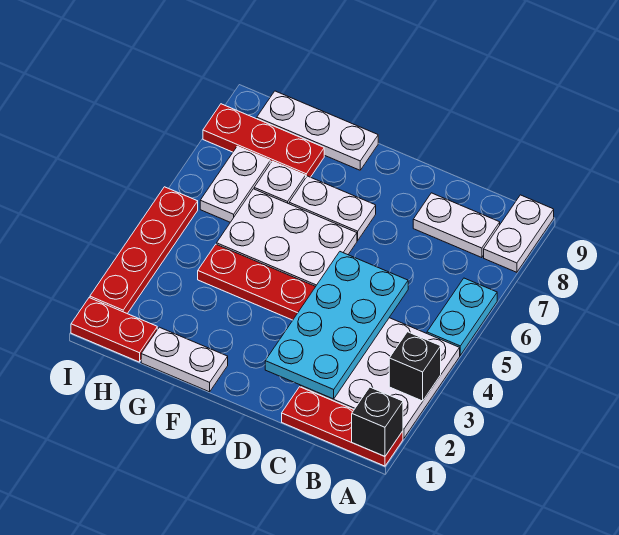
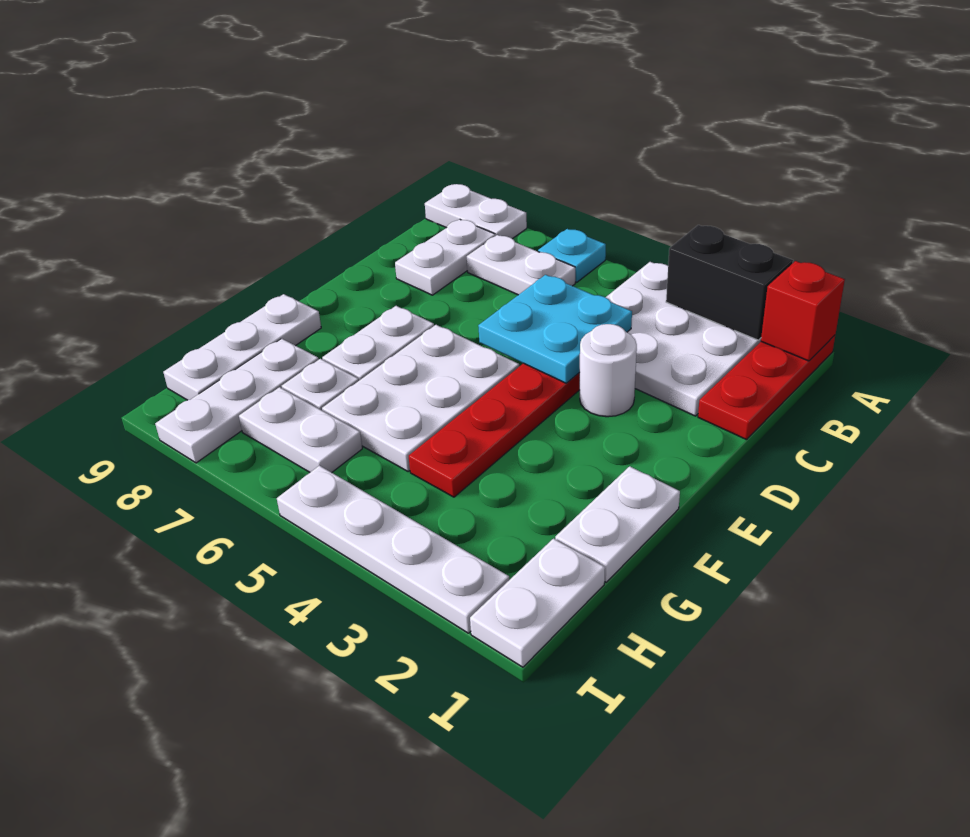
black brick A1 level 2 -> red brick A1 level 2
black brick A3 level 2 -> black brick A2:A3 level 2
cyan plate A5:A6 level 1 -> cyan plate A6 level 1
none -> white plate B6:B7 level 1
cyan plate C2:D5 level 2 -> cyan plate C4:D5 level 2
none -> white round brick D3 level 1
red plate G8:I8 level 1 -> white plate G8:I8 level 1
red plate H1:I1 level 1 -> white plate H1:I1 level 1
red plate I2:I5 level 1 -> white plate I2:I5 level 1

